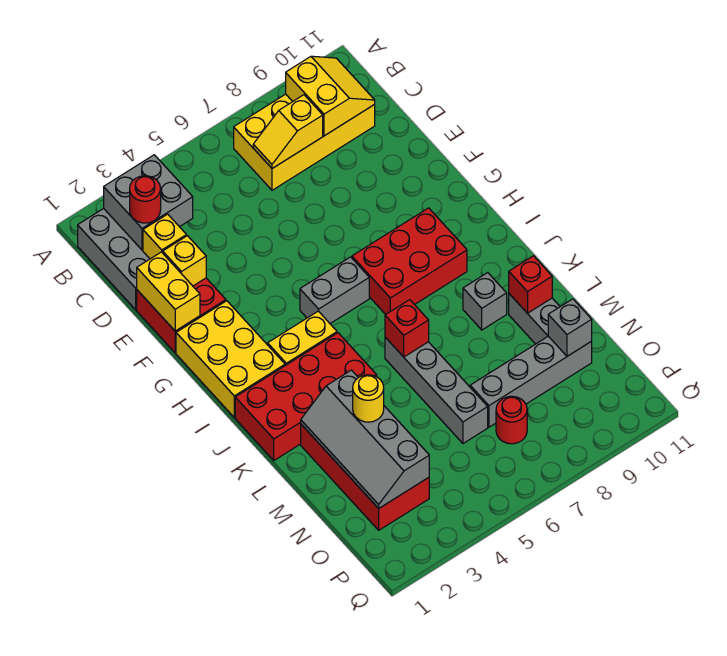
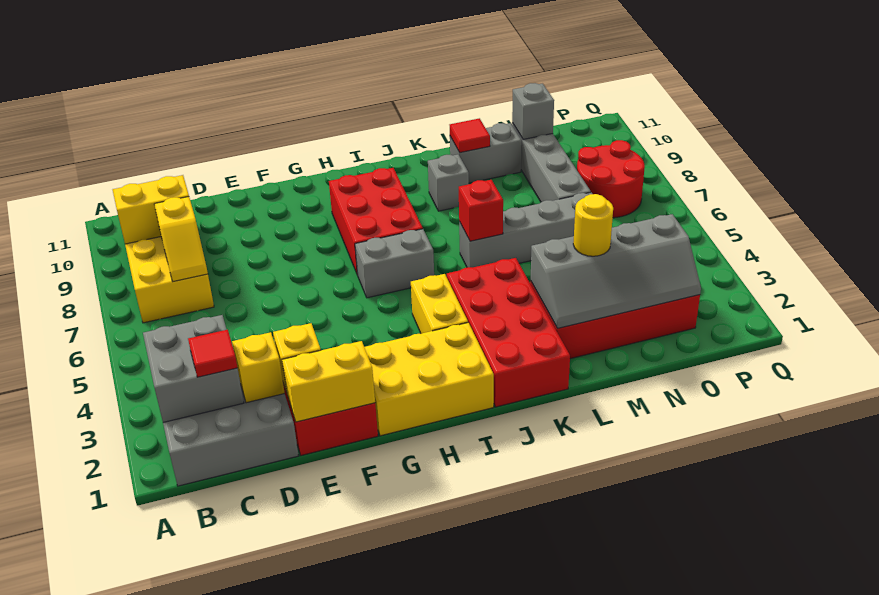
red round brick C2 level 3 -> red tile C2 level 3
grey brick H5:H6 level 1 -> grey brick H6:I6 level 1
red brick L10 level 2 -> red tile L10 level 2
red round brick O7 level 1 -> red round brick O7:P8 level 1

